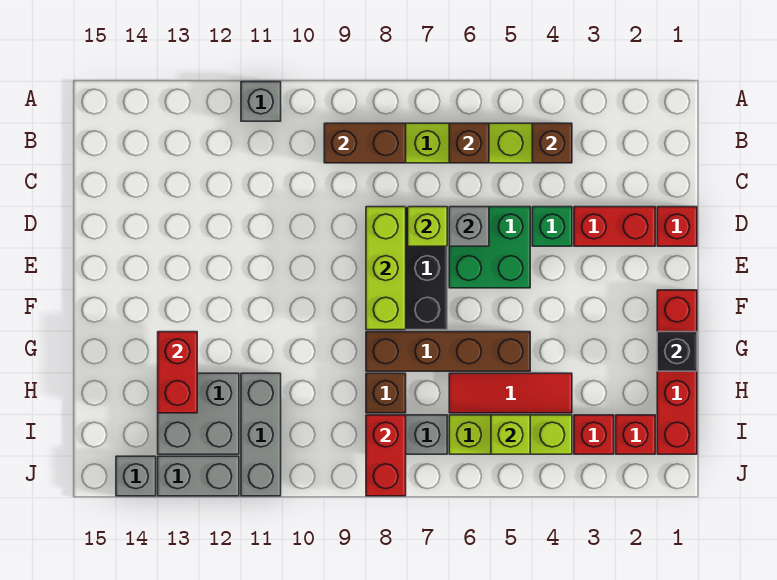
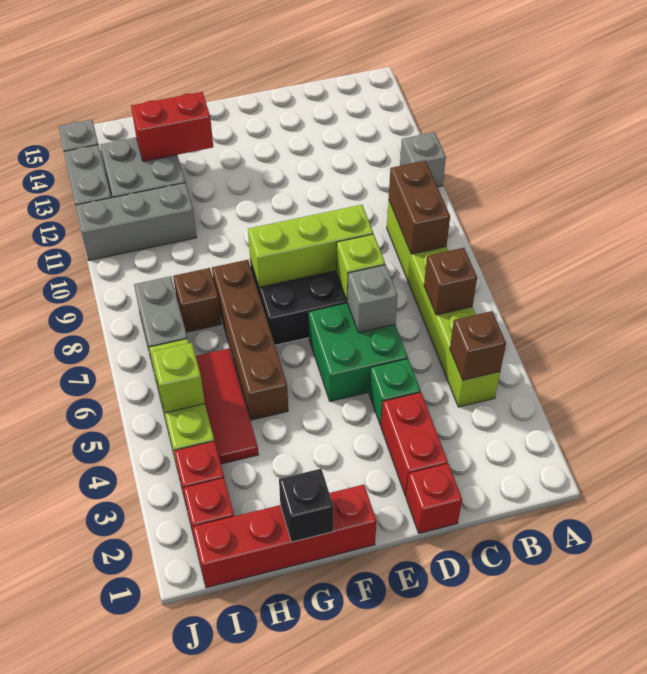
red brick I8:J8 level 2 -> none

